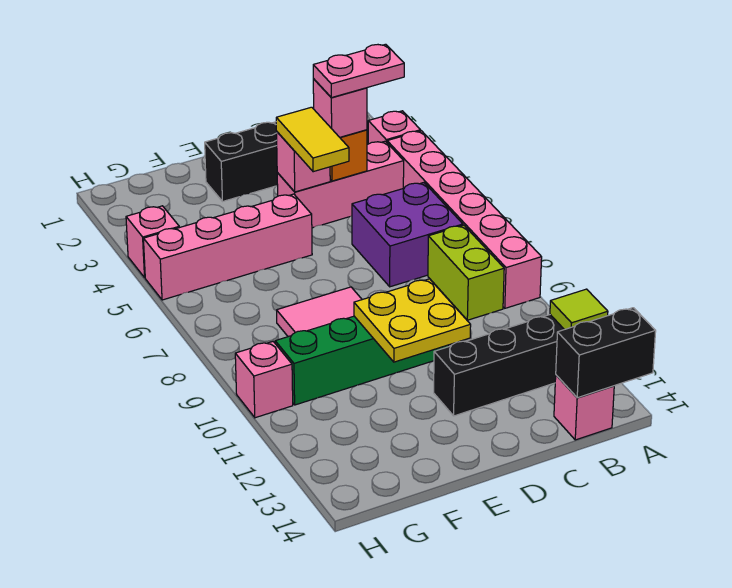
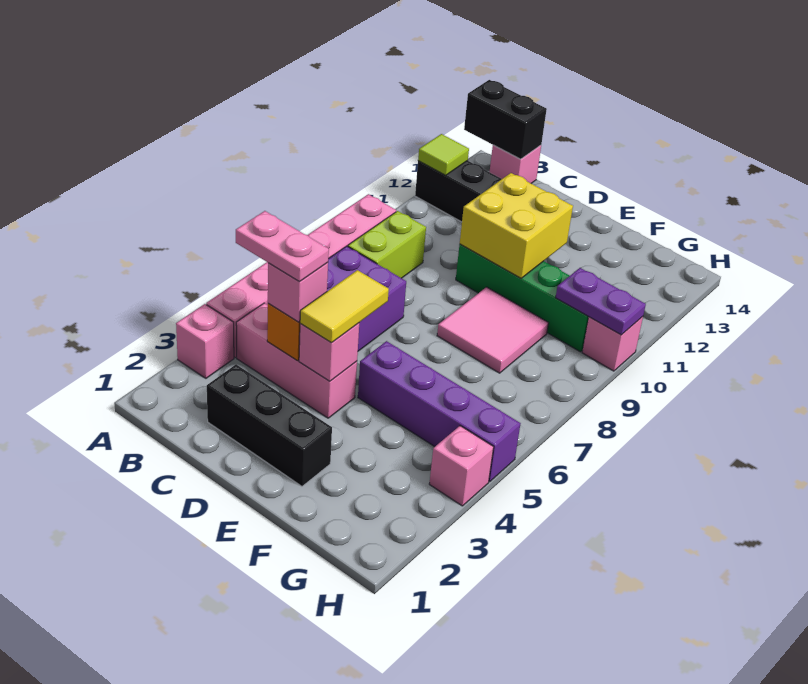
yellow plate D10:E11 level 2 -> yellow brick D10:E11 level 2
pink brick E5:H5 level 1 -> purple brick E5:H5 level 1
none -> purple plate G10:H10 level 2

